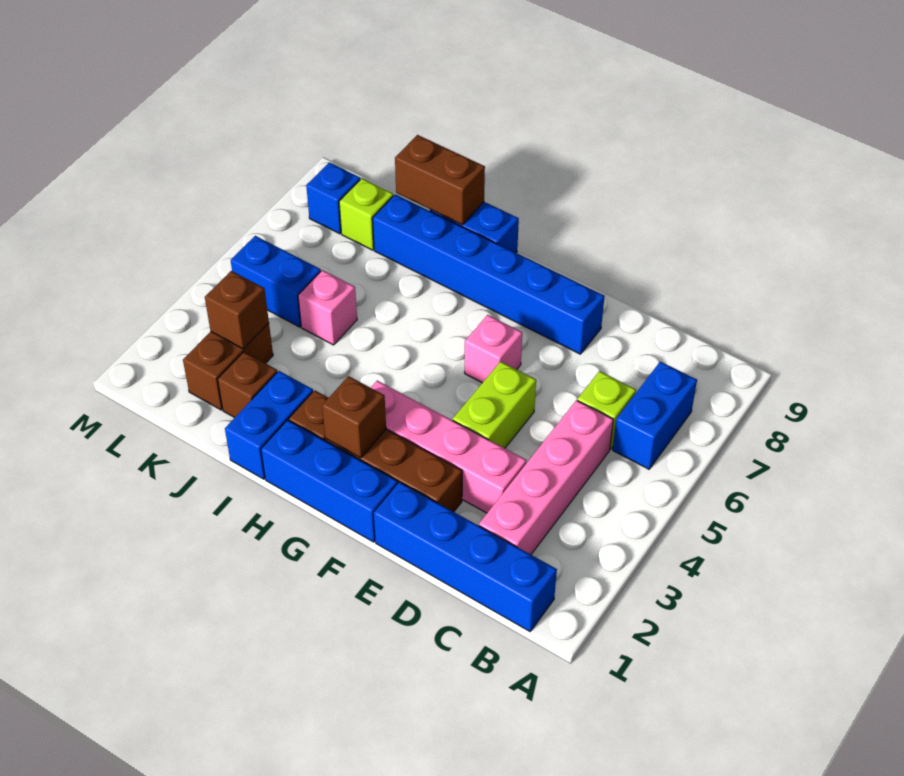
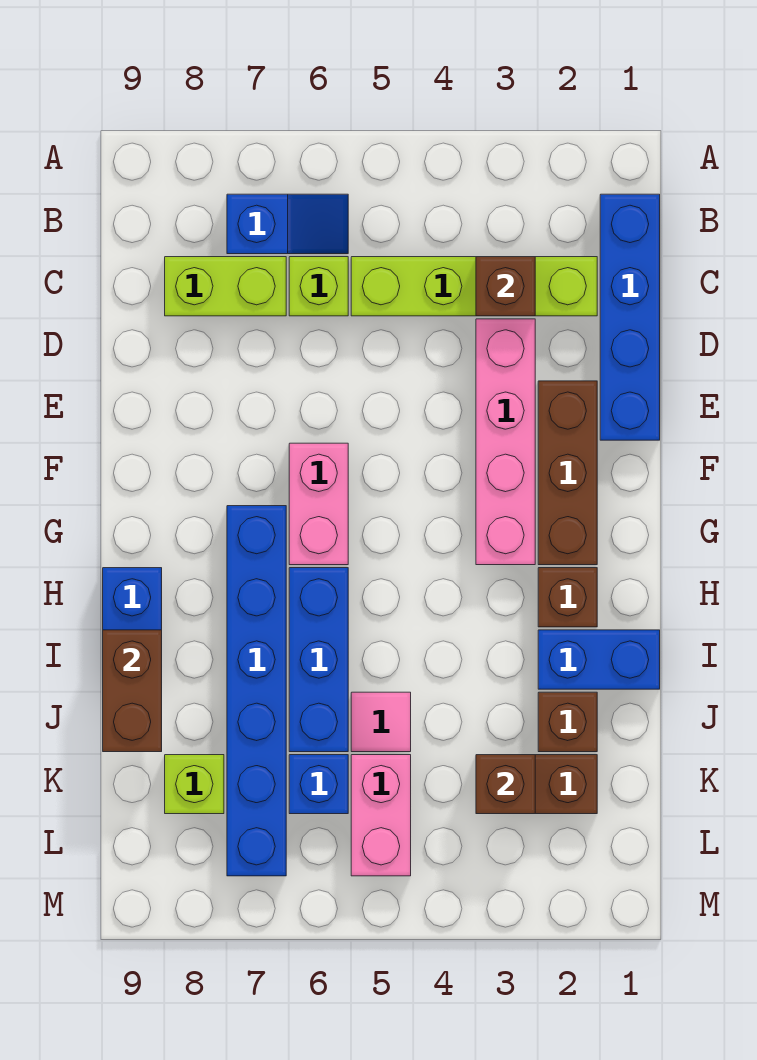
blue brick B6:B7 level 1 -> blue slope B6:B7 level 1 top 7
pink brick C2:C5 level 1 -> lime brick C2:C5 level 1
lime brick E4:E5 level 1 -> lime brick C7:C8 level 1
blue brick E8:J8 level 1 -> blue brick G7:L7 level 1
blue brick F1:H1 level 1 -> blue brick H6:J6 level 1
pink brick F6 level 1 -> pink brick F6:G6 level 1
brown brick G2 level 2 -> brown brick C3 level 2
pink brick J5 level 1 -> pink tile J5 level 1
blue brick K5:L5 level 1 -> pink brick K5:L5 level 1
blue brick L8 level 1 -> blue brick K6 level 1

